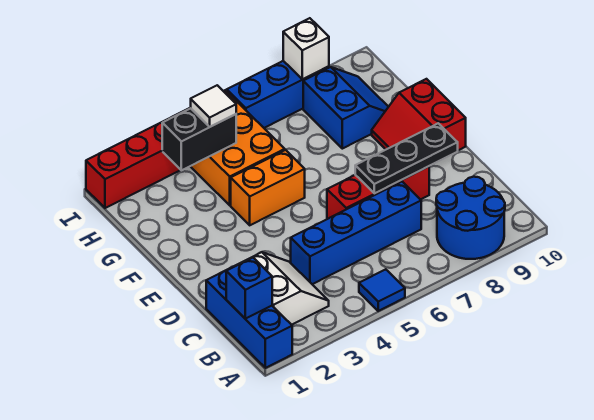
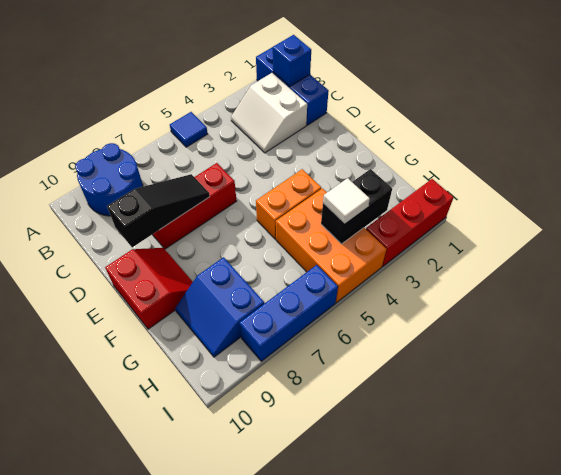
blue brick C4:C7 level 1 -> none
black plate D7:D9 level 2 -> black slope D7:D9 level 2 top 9
white brick I8 level 2 -> none

